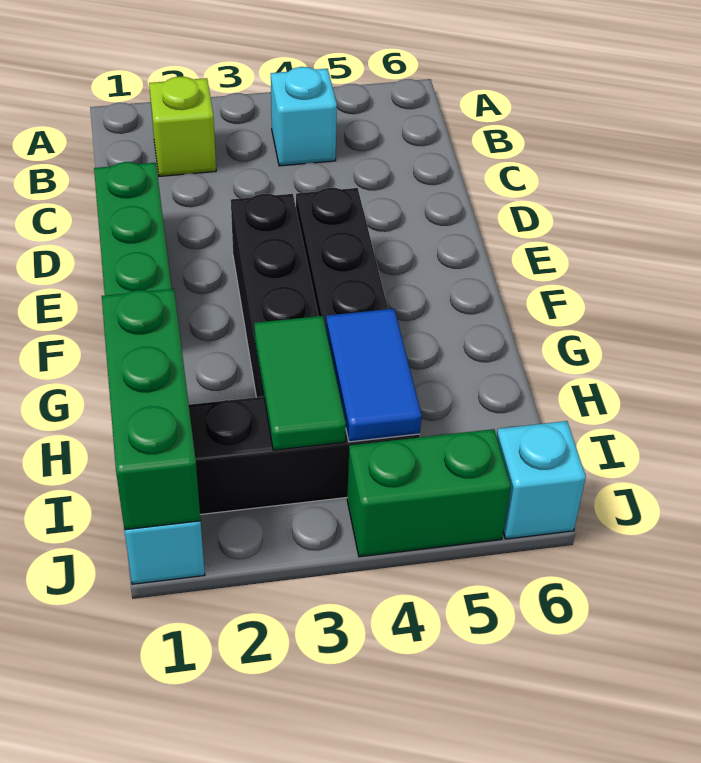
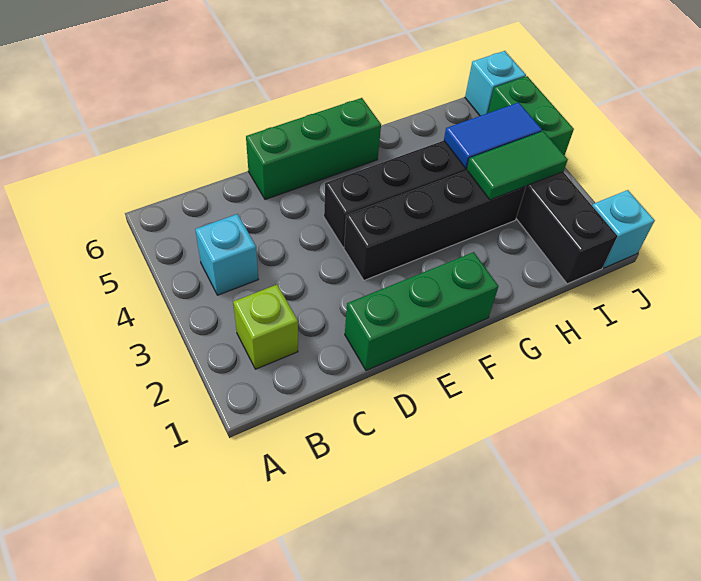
green brick H1:J1 level 2 -> green brick D6:F6 level 1

